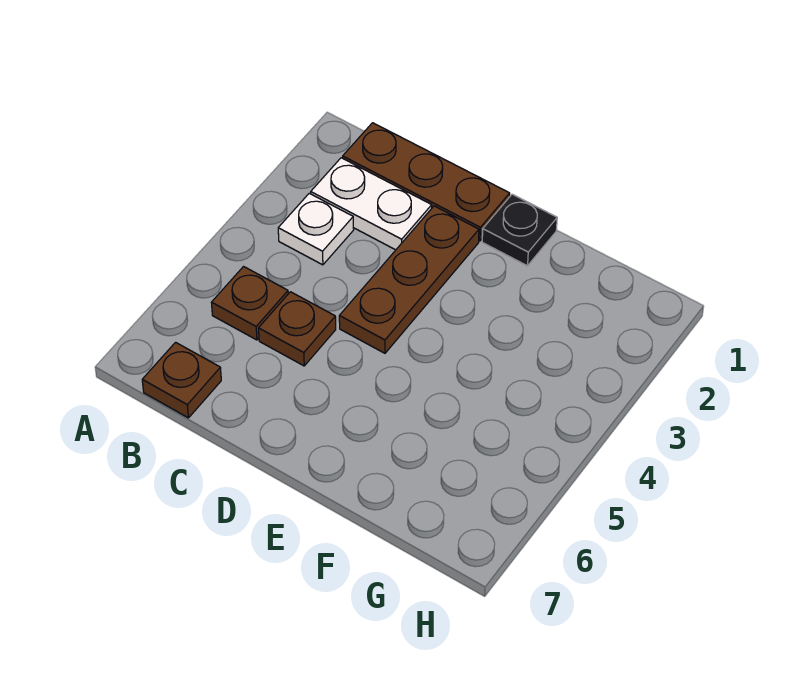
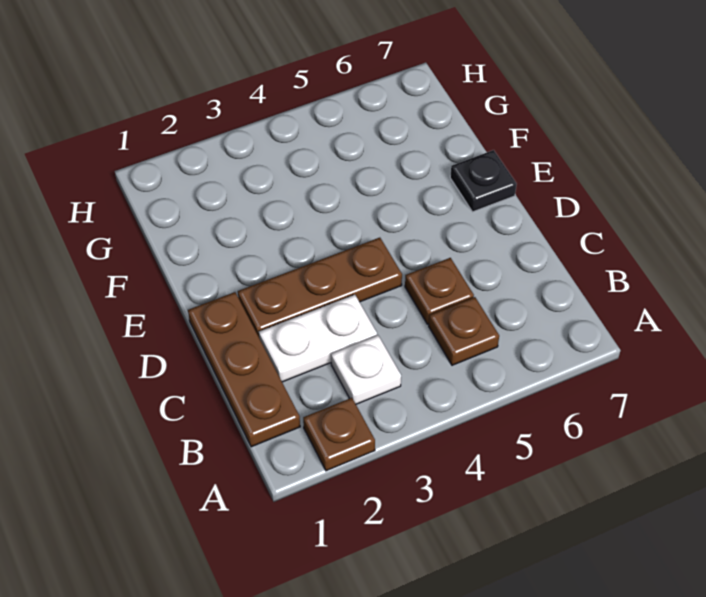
white plate B2:C2 level 1 -> white plate C2:C3 level 1
brown plate B7 level 1 -> brown plate A2 level 1
black plate E1 level 1 -> black plate E7 level 1

